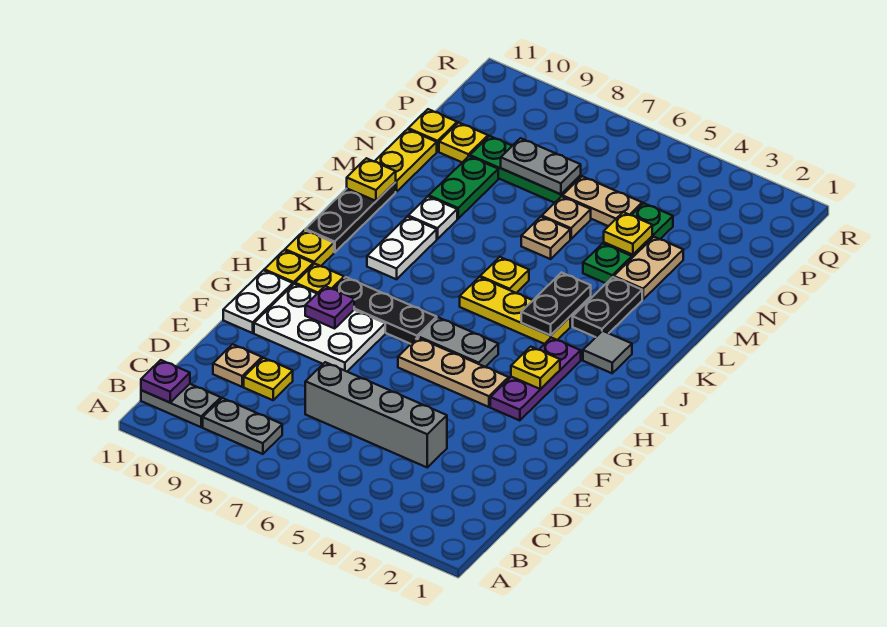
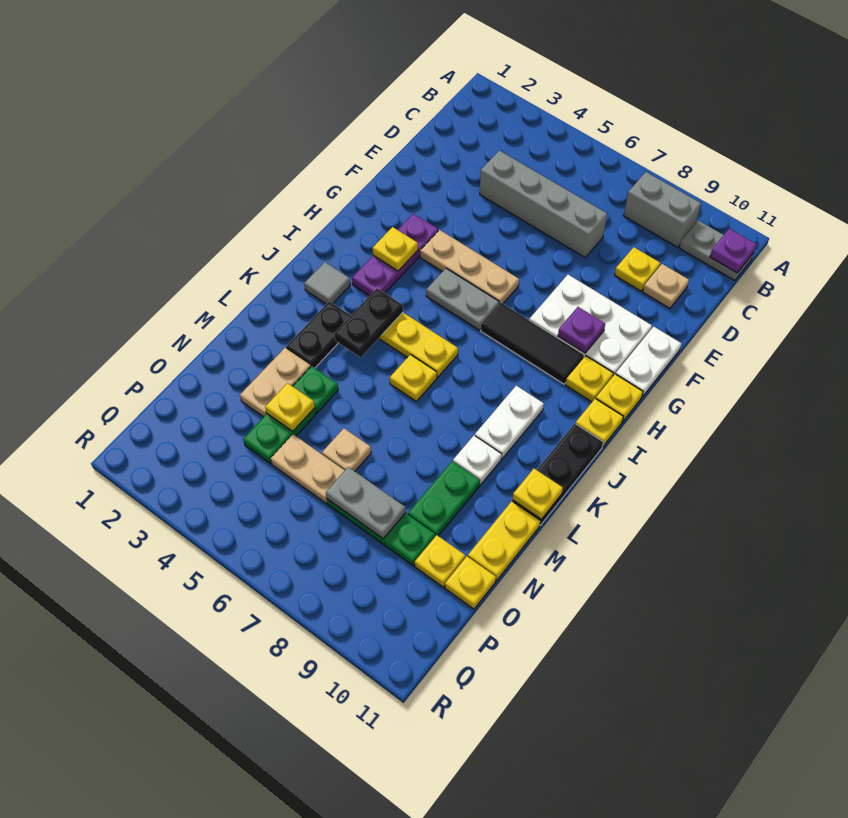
grey plate B8:B9 level 1 -> grey brick B8:B9 level 1
black plate H7:H9 level 1 -> black tile H7:H9 level 1
tan plate M6 level 1 -> none

